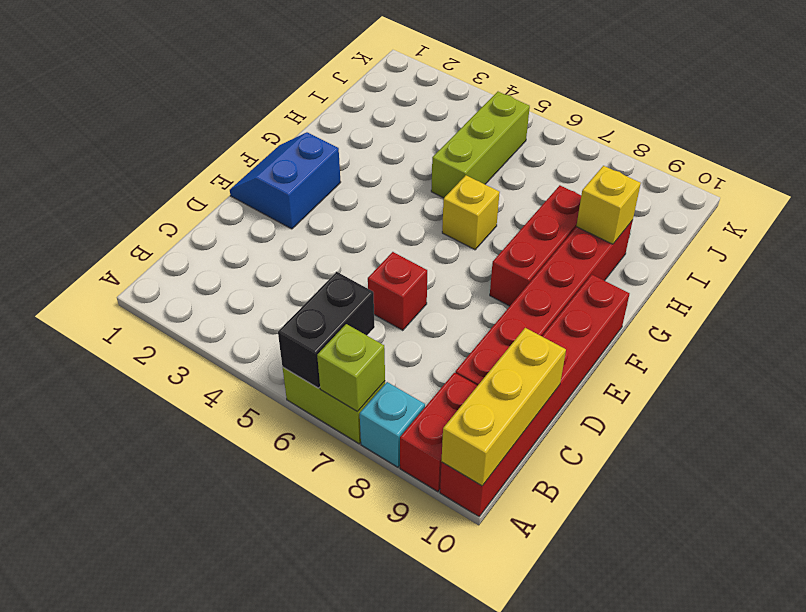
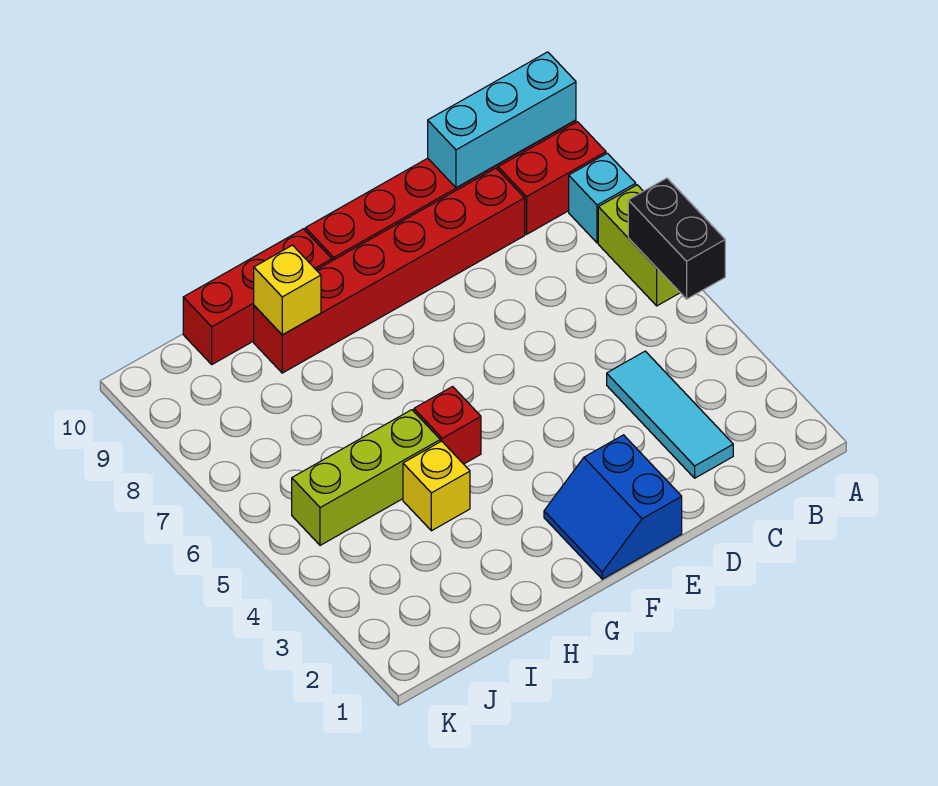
black brick A6:B6 level 2 -> black brick A5:A6 level 2
lime brick A7 level 2 -> none
yellow brick A10:C10 level 2 -> cyan brick A10:C10 level 2
none -> cyan tile C2:C4 level 1
red brick D6 level 1 -> red brick G5 level 1
blue slope E1:F2 level 1 top 2 -> blue slope E1:F2 level 1 top E
red brick F8:H8 level 1 -> red brick G10:I10 level 1
yellow brick G6 level 1 -> yellow brick H4 level 1

